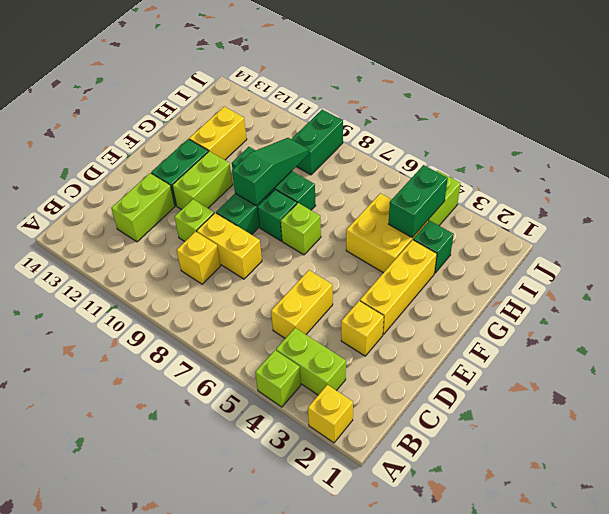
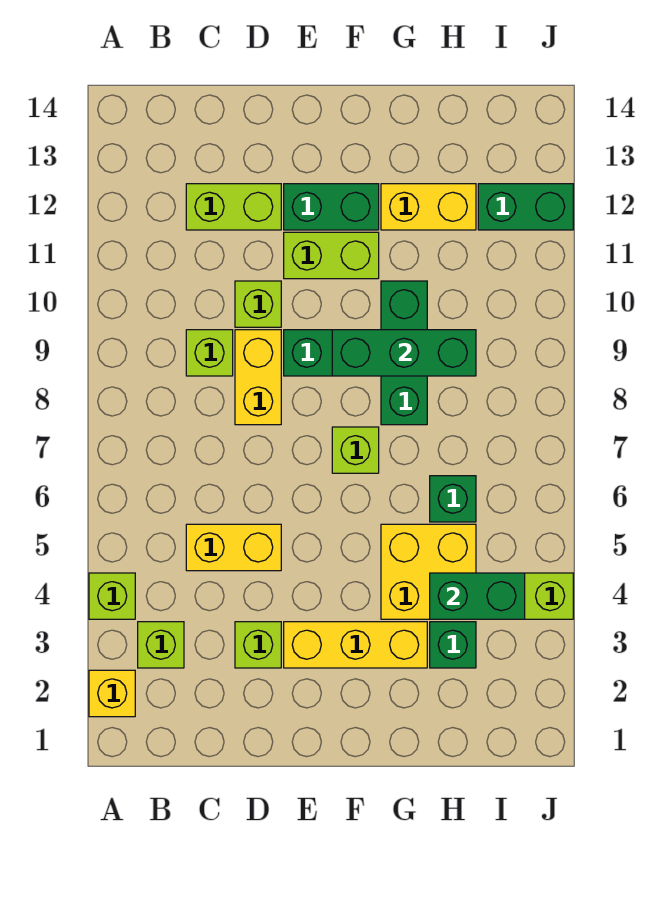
lime brick B3:B4 level 1 -> lime brick B3 level 1
yellow brick C9 level 1 -> lime brick C9 level 1
yellow brick D3 level 1 -> lime brick D3 level 1
green brick F8 level 1 -> green brick H6 level 1
green slope F9:H9 level 2 top F -> green brick F9:H9 level 2
green brick I9:J9 level 1 -> green brick I12:J12 level 1

